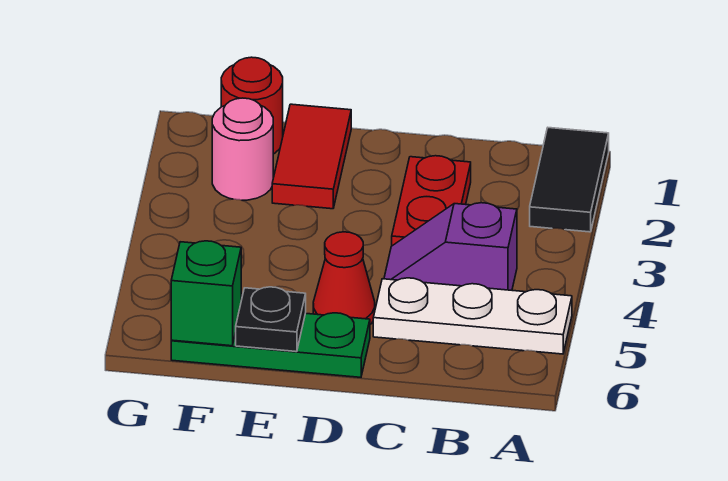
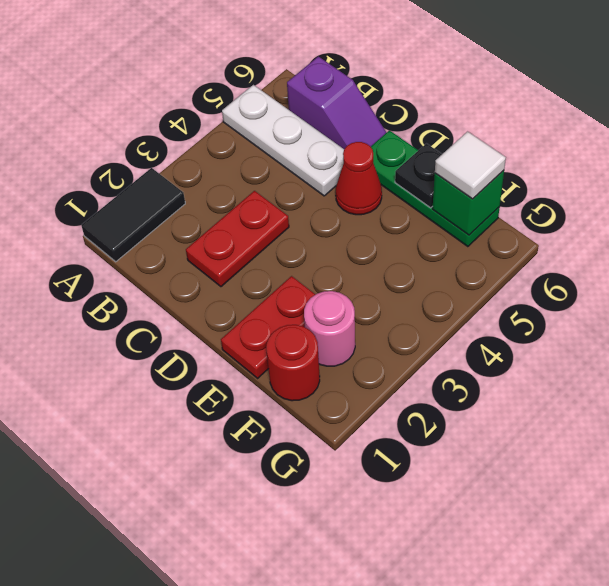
purple slope B4:C4 level 1 top B -> purple slope B6:C6 level 1 top B
red tile E1:E2 level 1 -> red plate E1:E2 level 1
none -> white tile F6 level 3

